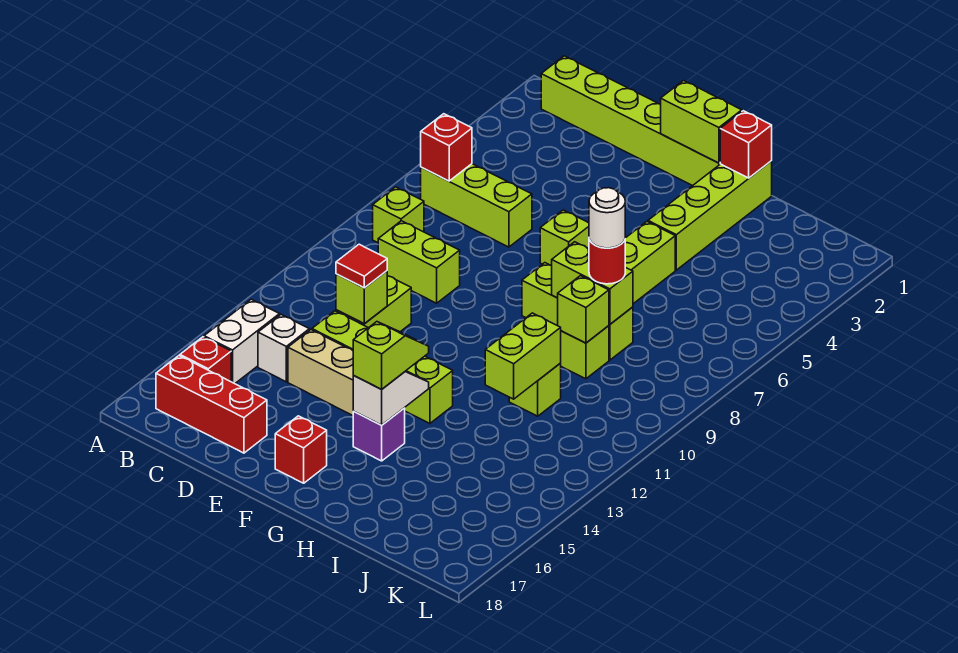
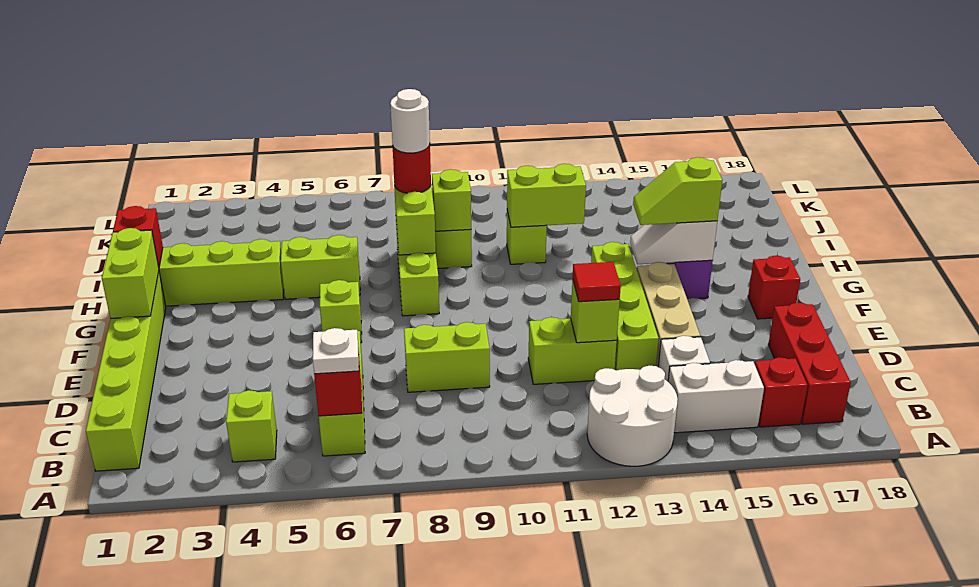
none -> white round brick A12:B13 level 1
none -> white plate B6 level 3
lime brick B8 level 1 -> lime brick B4 level 1
lime brick C9:D9 level 1 -> lime brick D8:D9 level 1

